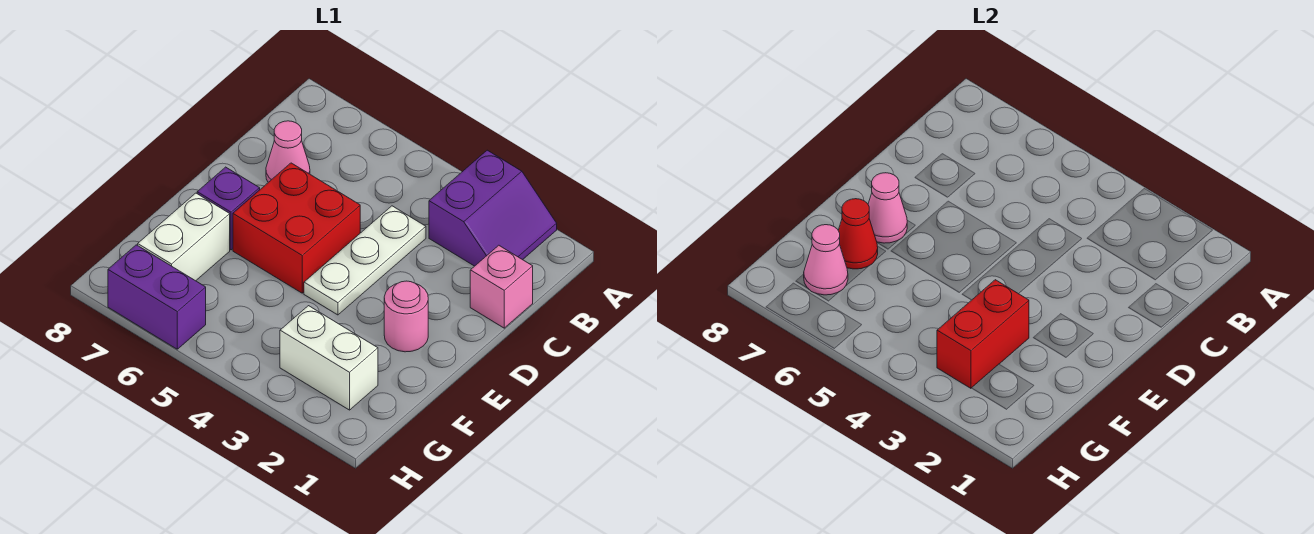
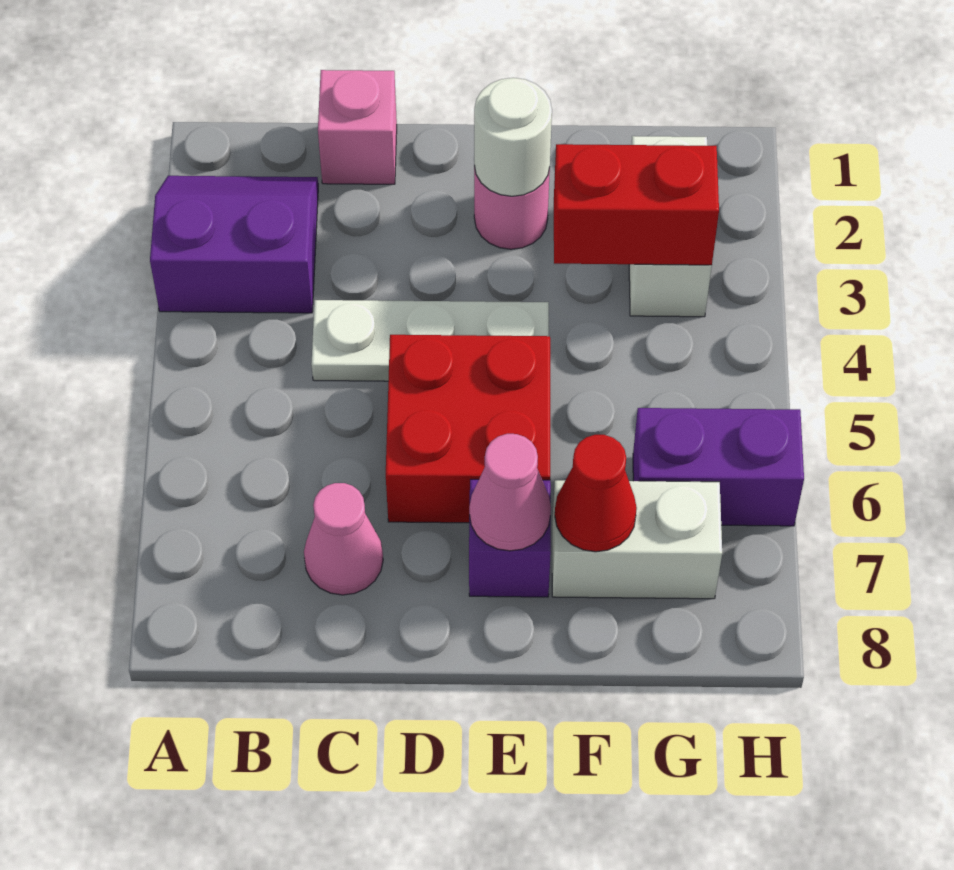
none -> white round brick E2 level 2
pink cone G7 level 2 -> none
purple brick H6:H7 level 1 -> purple brick G6:H6 level 1

